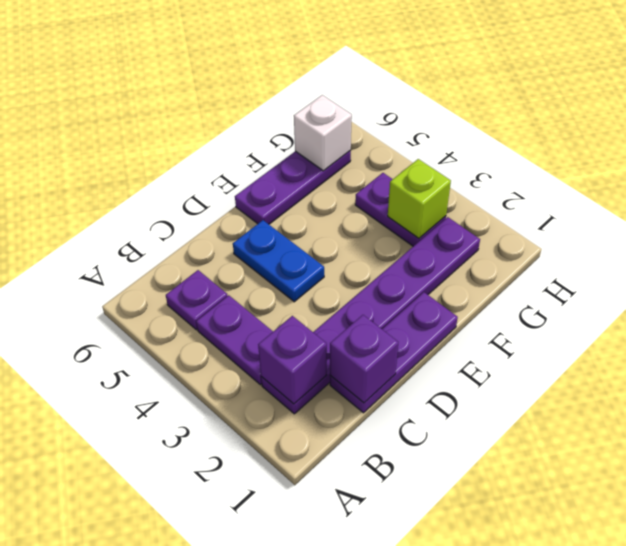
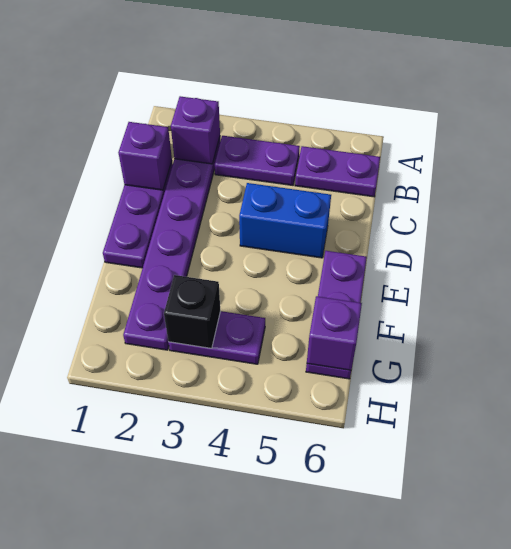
purple plate B5 level 1 -> purple plate B5:B6 level 1
blue plate D4:D5 level 1 -> blue brick D4:D5 level 1
lime brick G3 level 2 -> black brick G3 level 2
white brick G6 level 2 -> purple brick G6 level 2

